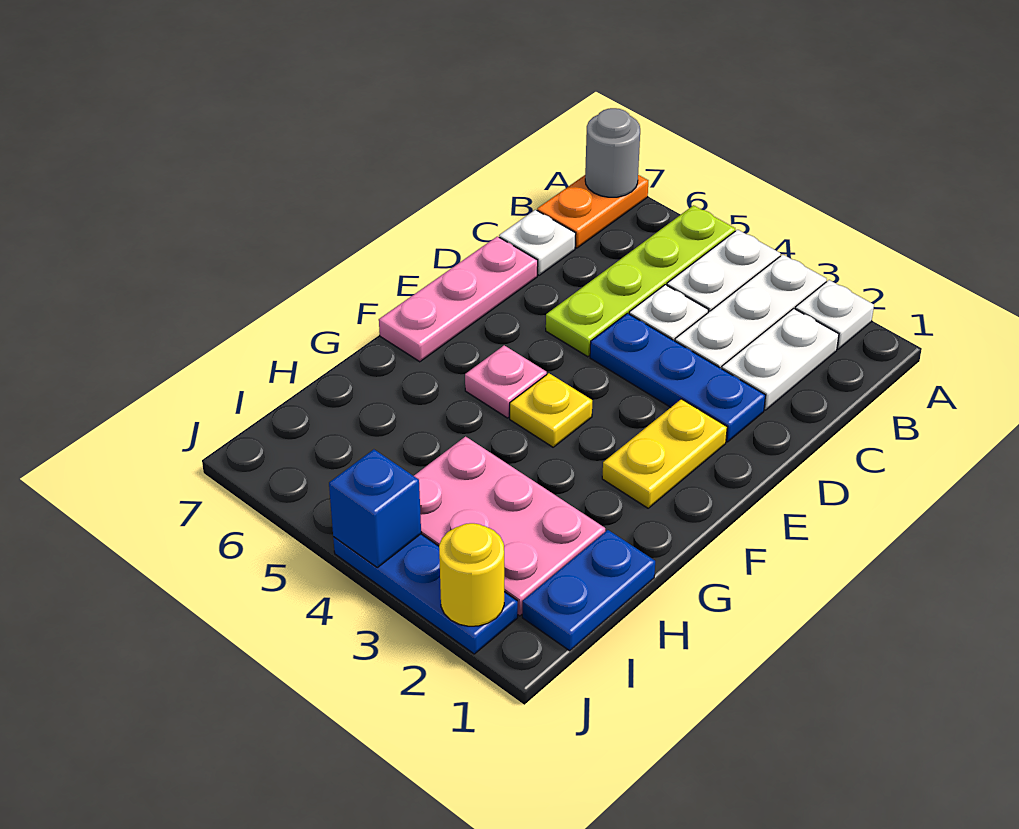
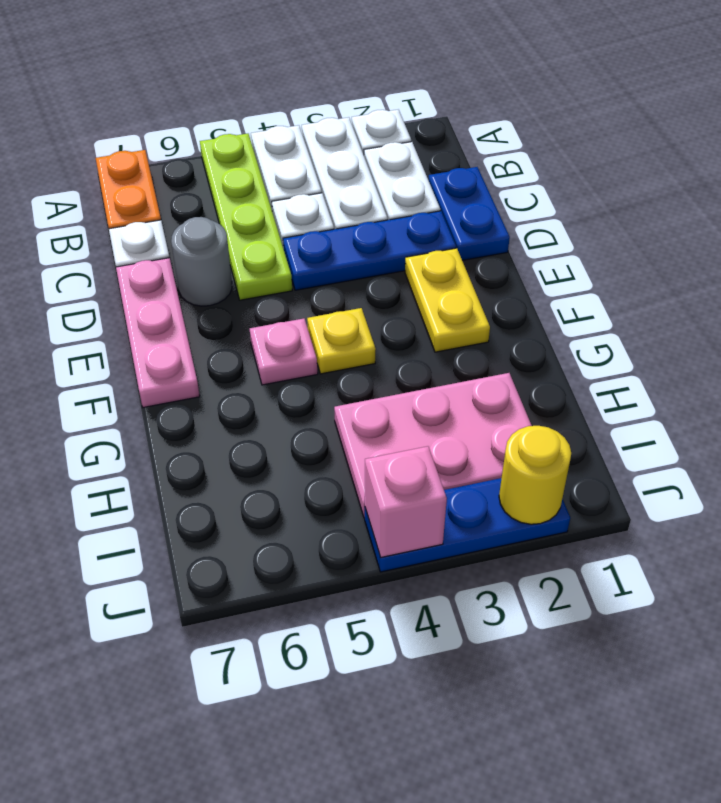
grey round brick A7 level 2 -> grey round brick D6 level 1
blue plate H1:I1 level 1 -> blue plate C1:D1 level 1
blue brick J4 level 2 -> pink brick J4 level 2

